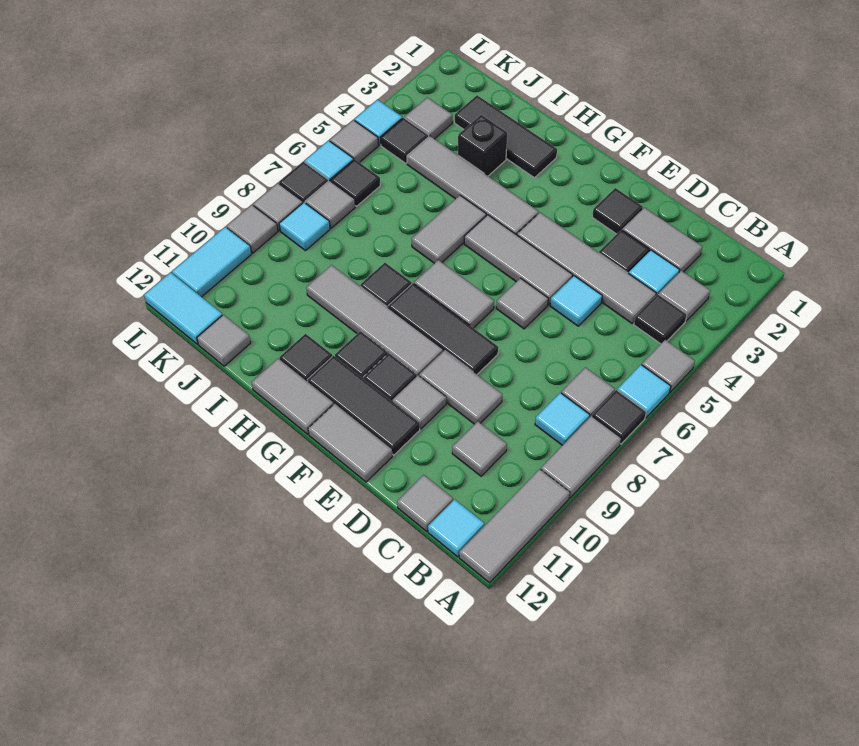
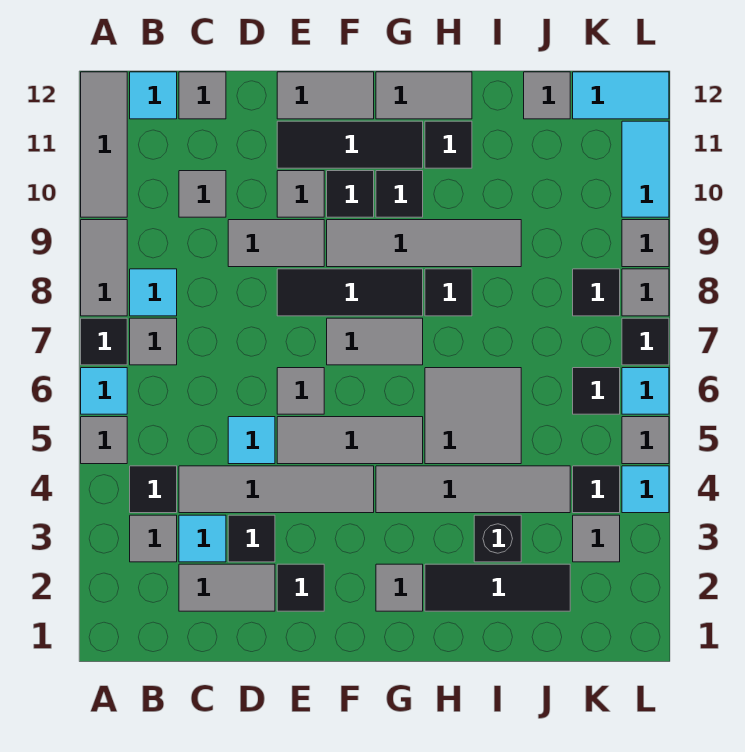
grey tile H5:H6 level 1 -> grey tile H5:I6 level 1
grey tile K7 level 1 -> grey tile G2 level 1
cyan tile K8 level 1 -> black tile K8 level 1

